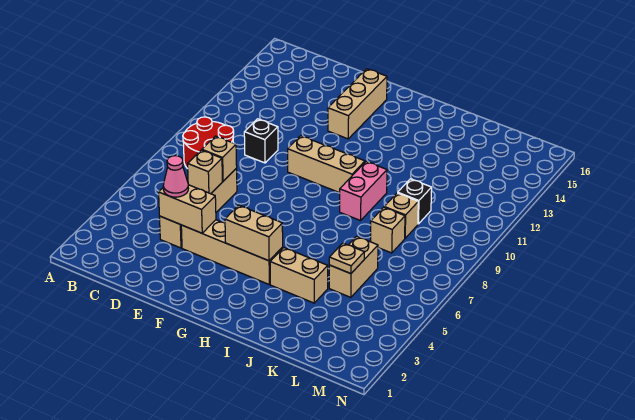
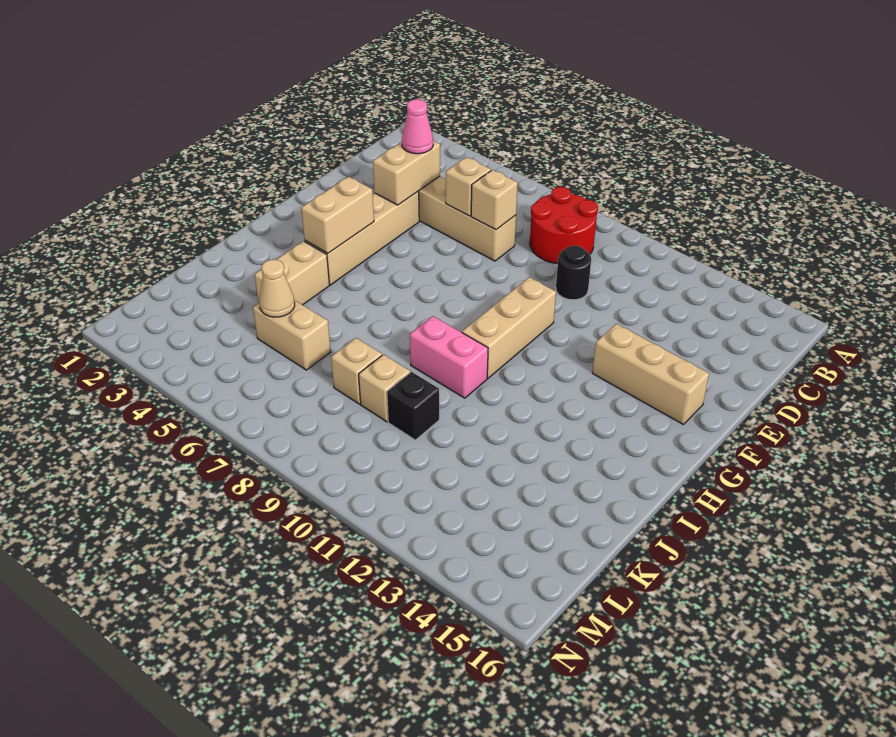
black brick D10 level 1 -> black round brick D10 level 1
tan plate K5 level 2 -> tan cone K5 level 2

